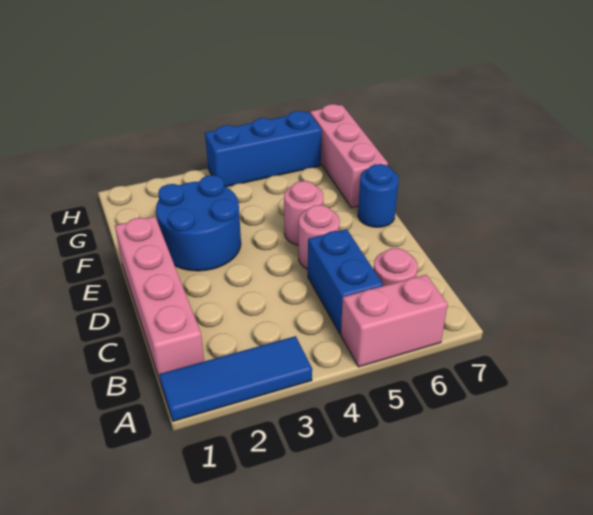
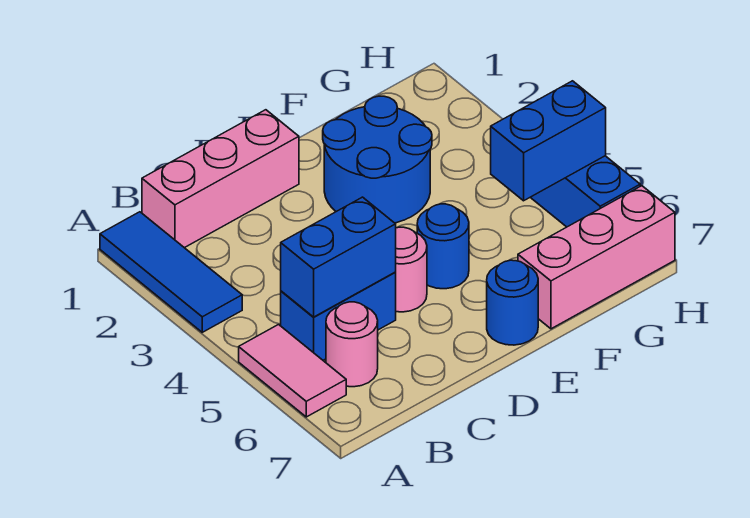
pink brick A5:A6 level 1 -> pink tile A5:A6 level 1
pink brick B1:E1 level 1 -> pink brick B1:D1 level 1
none -> blue brick B5:C5 level 2
pink round brick E5 level 1 -> blue round brick E5 level 1
none -> blue brick G5:H5 level 2

